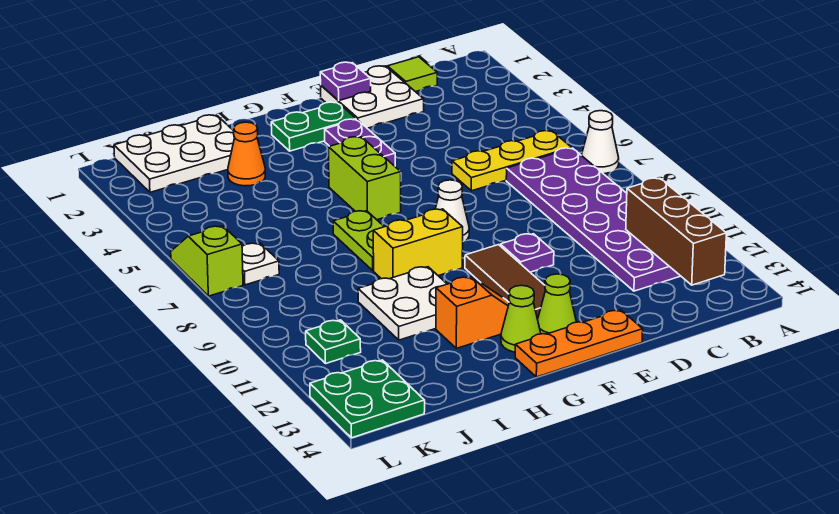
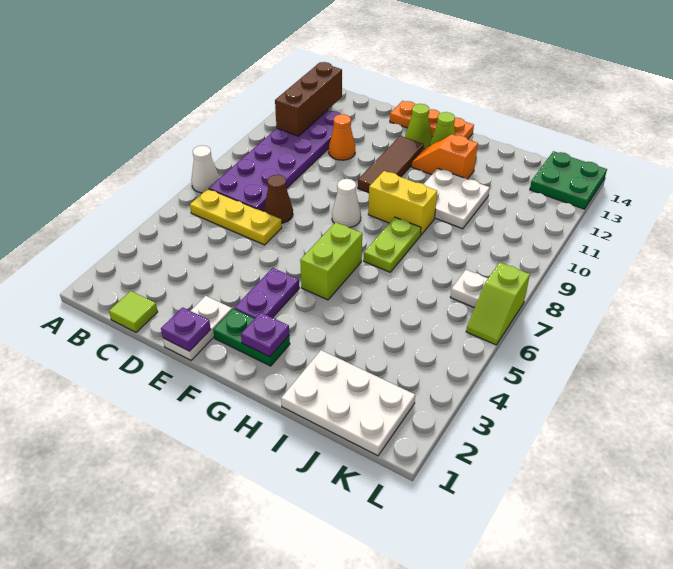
white plate D1:E2 level 1 -> white plate E1:E2 level 1
none -> brown cone D7 level 1
purple plate E10 level 1 -> purple plate G2 level 2
orange cone I3 level 1 -> orange cone D11 level 1
green plate K11 level 1 -> none

